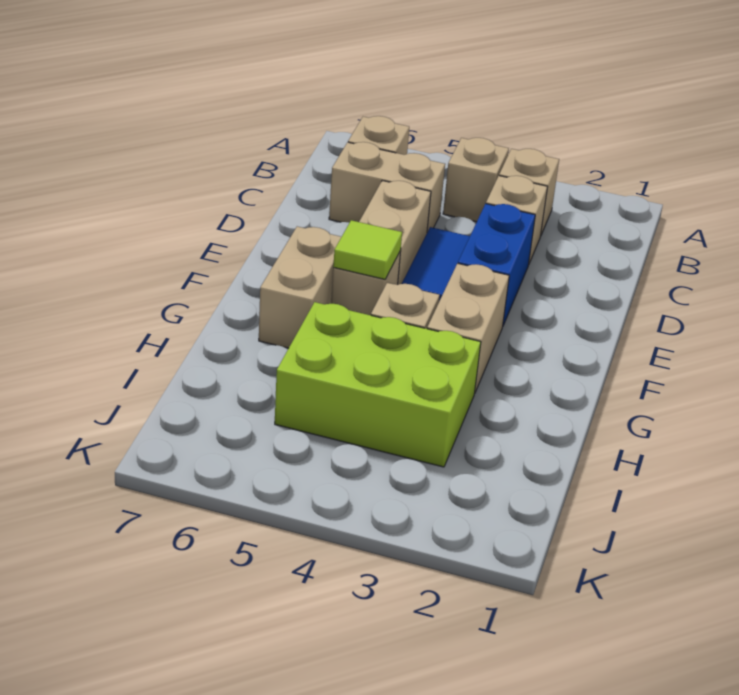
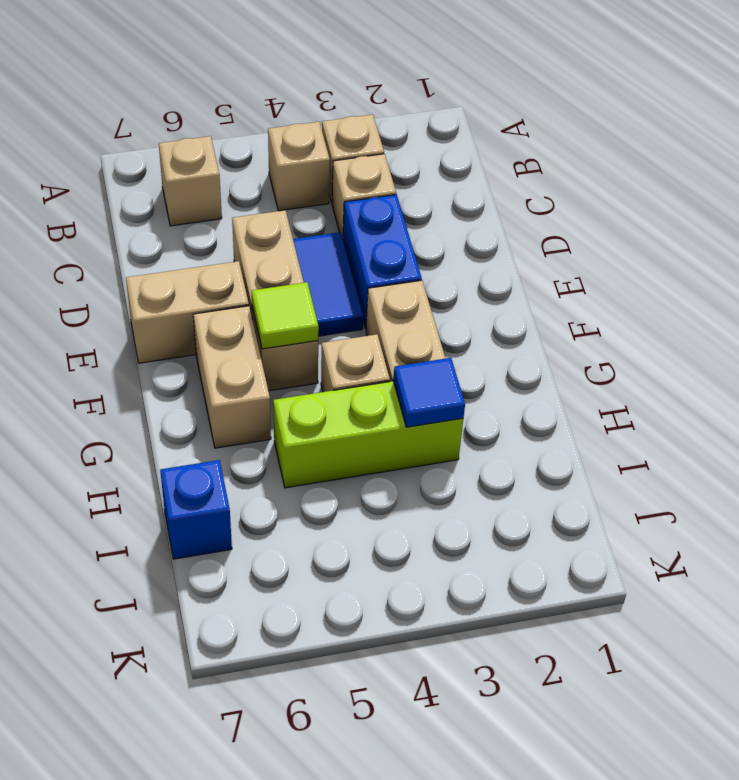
tan brick C5:C6 level 1 -> tan brick E6:E7 level 1
lime brick H3:I5 level 1 -> lime brick H3:H5 level 1
none -> blue tile H3 level 2
none -> blue brick I7 level 1

